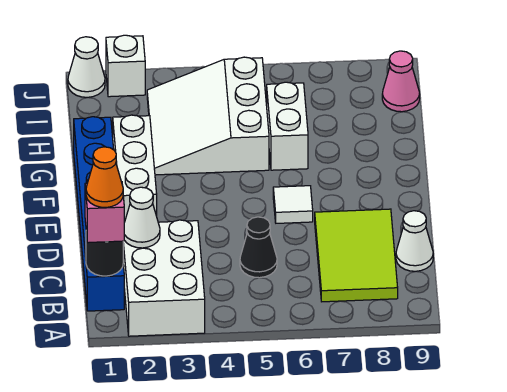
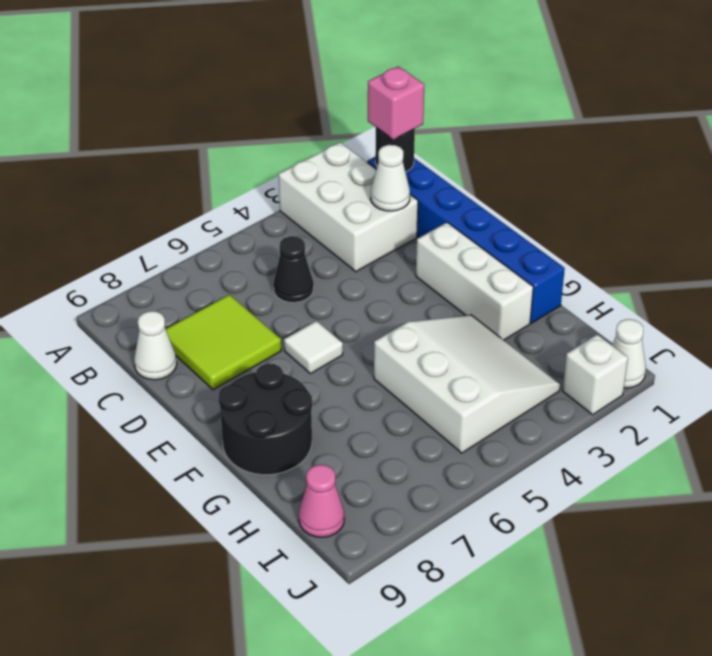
orange cone B1 level 4 -> none
lime tile B7:D8 level 1 -> lime tile C7:D8 level 1
none -> black round brick F8:G9 level 1
white brick G6:H6 level 1 -> none

